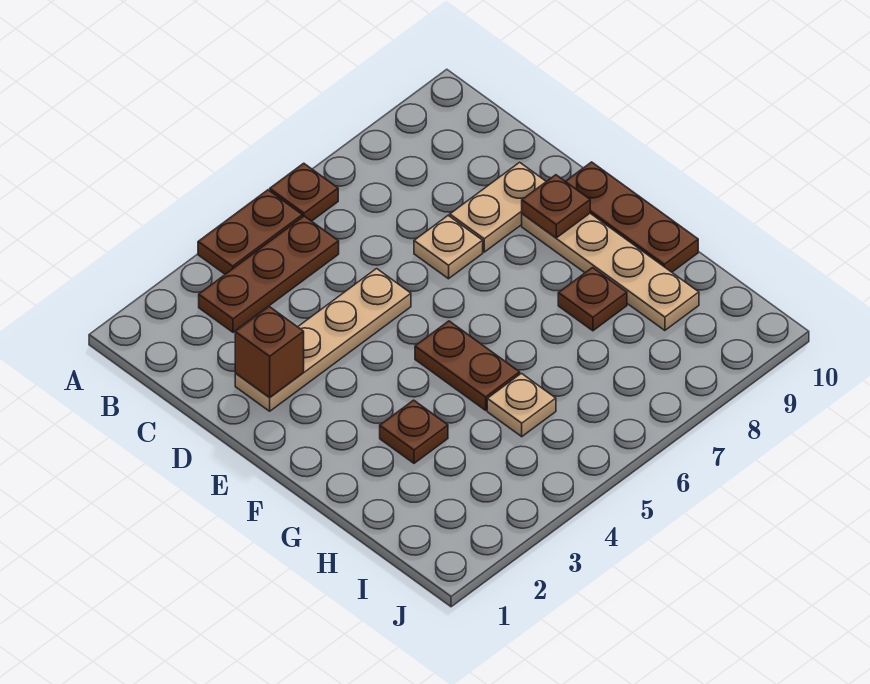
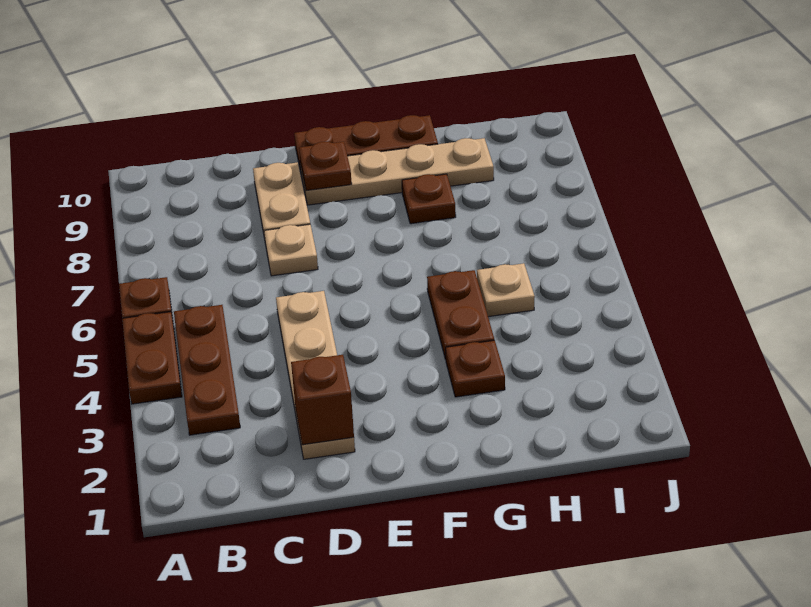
brown plate F5:G5 level 1 -> brown plate G4:G5 level 1

